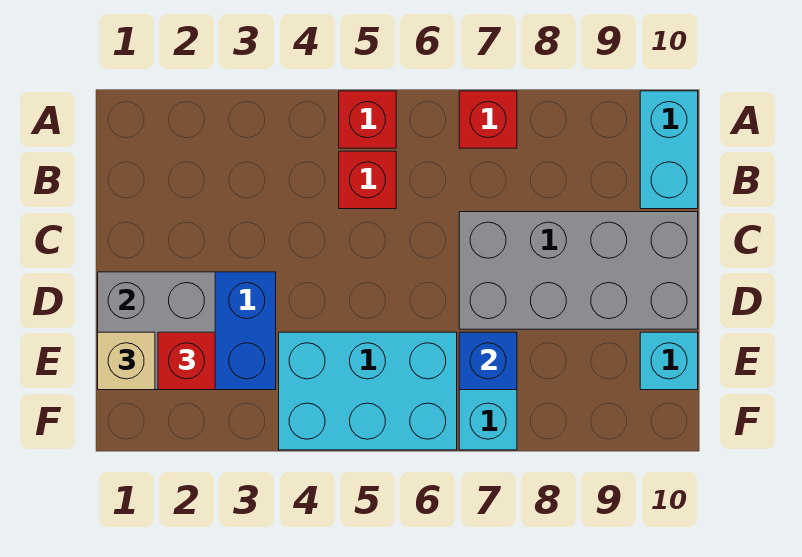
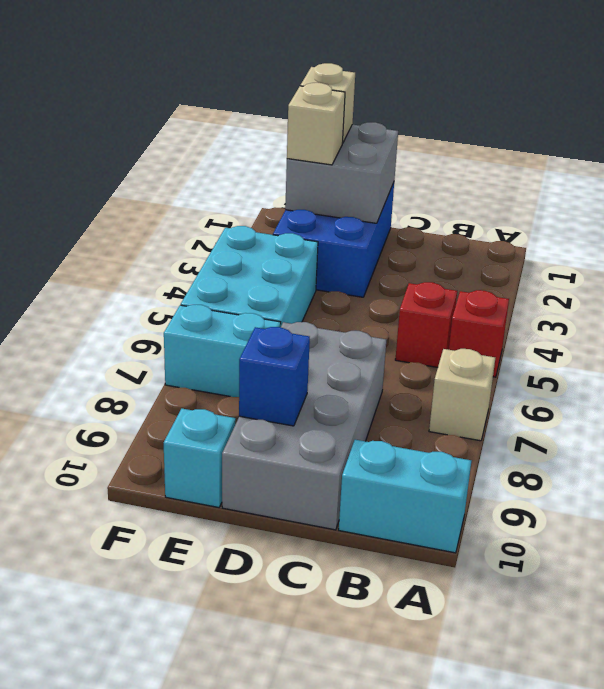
red brick A7 level 1 -> tan brick A7 level 1
red brick E2 level 3 -> tan brick E2 level 3
blue brick E7 level 2 -> blue brick D9 level 2

